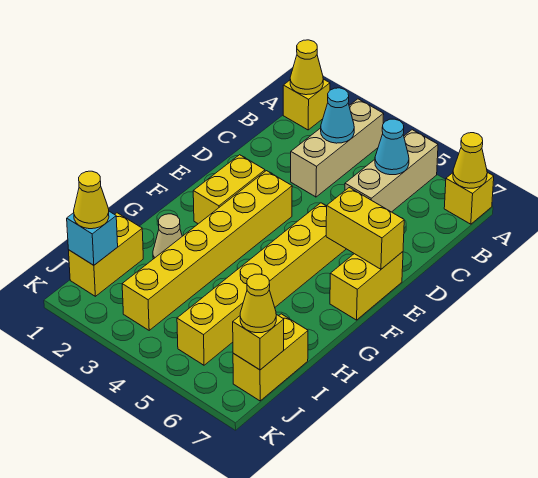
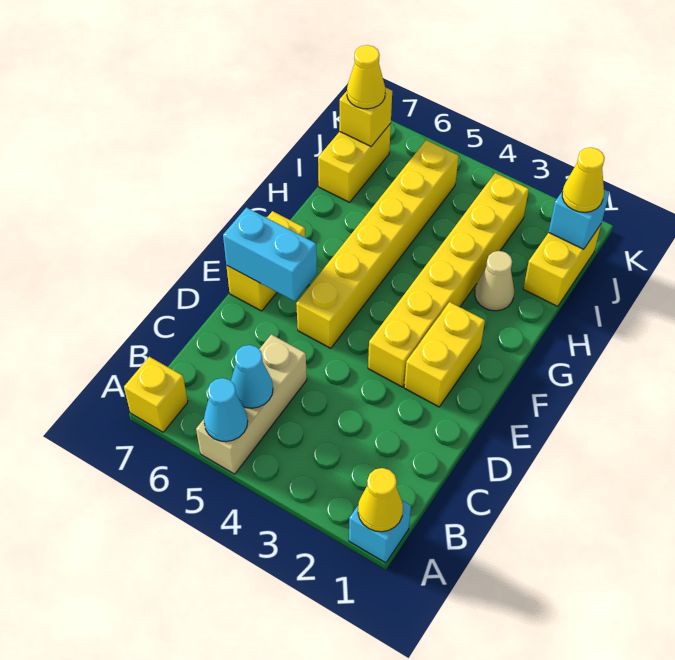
yellow brick A1 level 1 -> cyan brick A1 level 1
tan brick A3:C3 level 1 -> none
yellow cone A7 level 2 -> none
cyan cone B3 level 2 -> cyan cone A5 level 2
yellow brick E6:E7 level 2 -> cyan brick E6:E7 level 2

